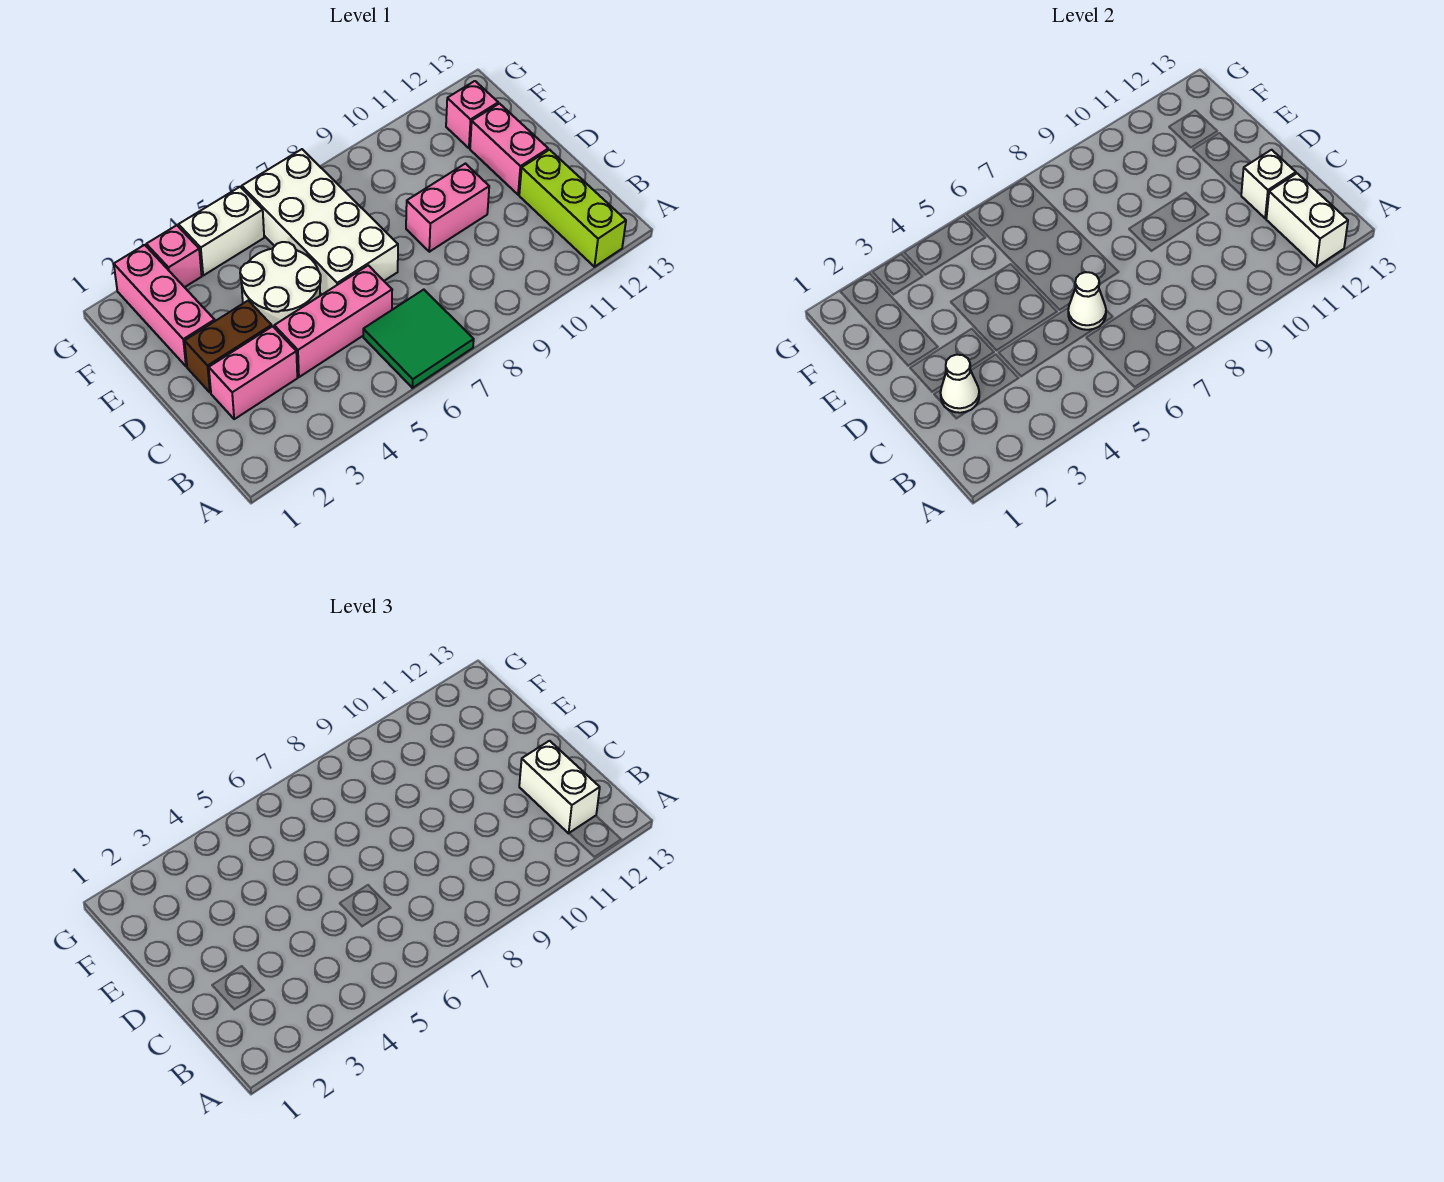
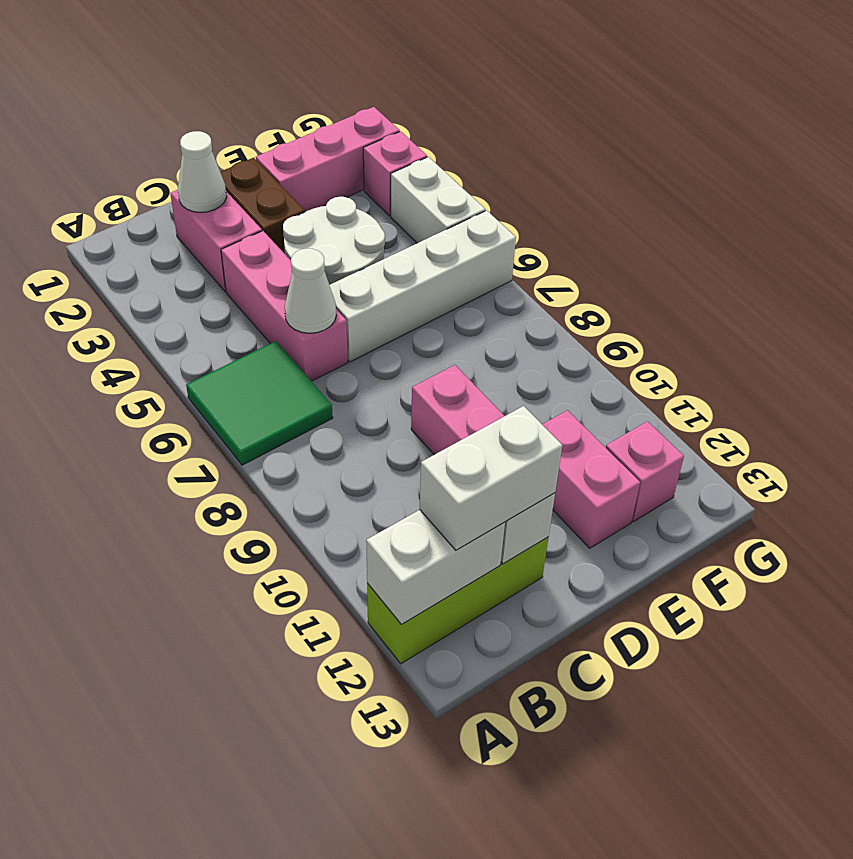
white brick D6:G7 level 1 -> white brick D6:G6 level 1
pink brick D12:E12 level 1 -> pink brick E11:E12 level 1

